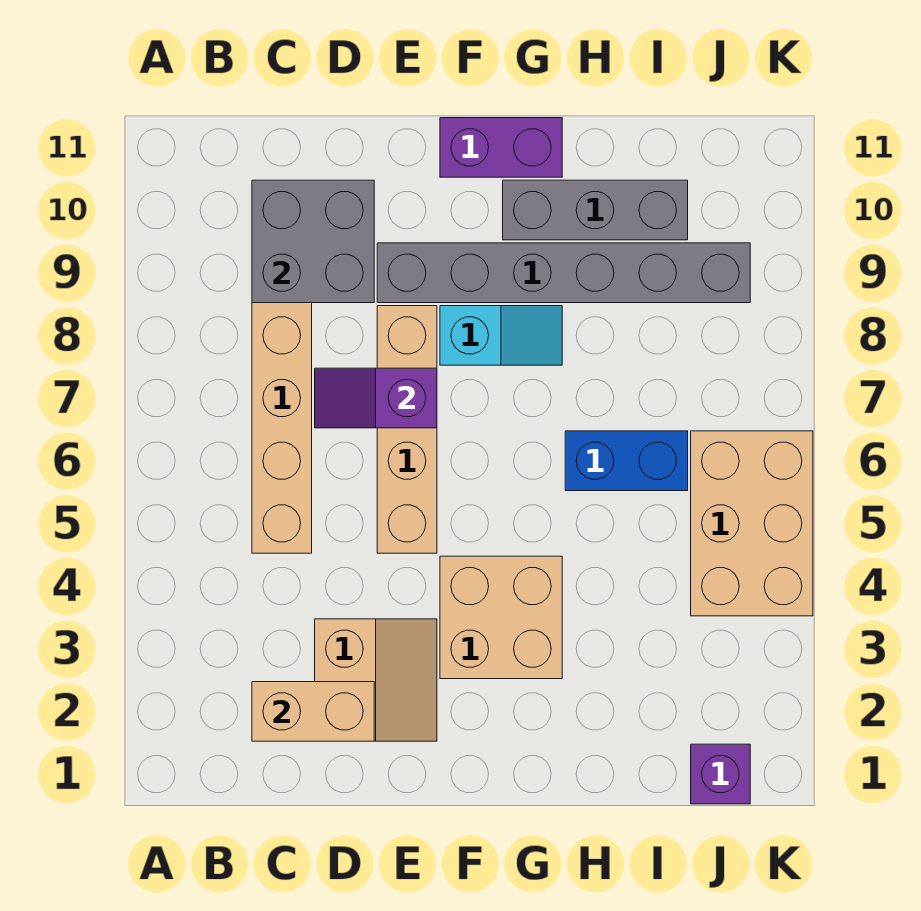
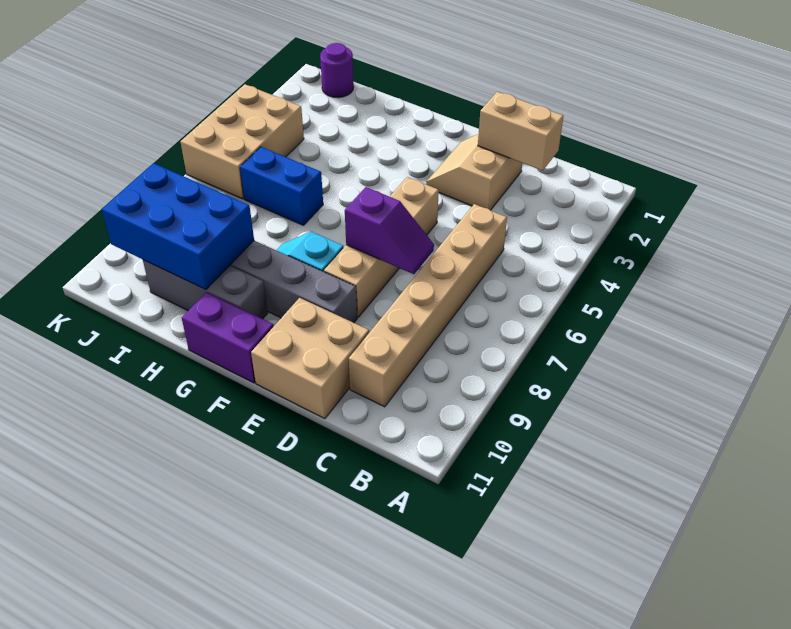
grey brick C9:D10 level 2 -> none
tan brick F3:G4 level 1 -> tan brick D10:E11 level 1
none -> blue brick H9:J10 level 2
purple brick J1 level 1 -> purple round brick J1 level 1

